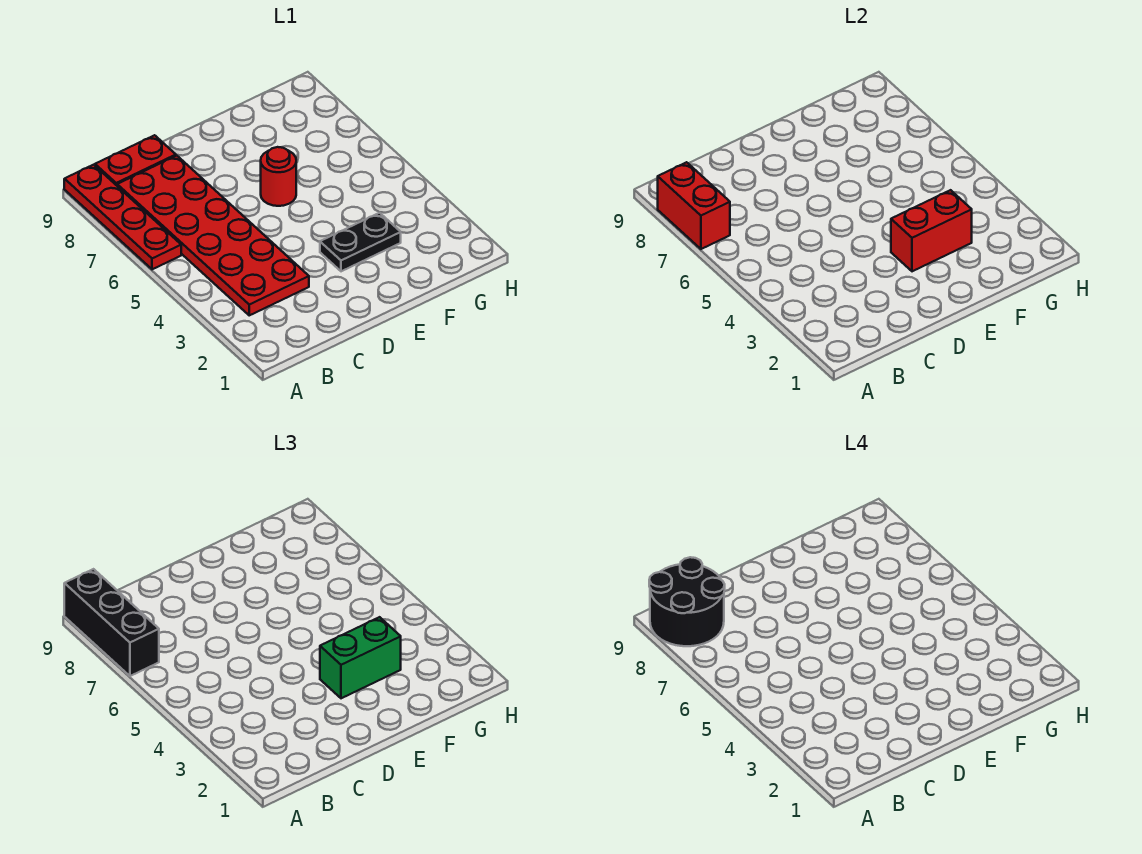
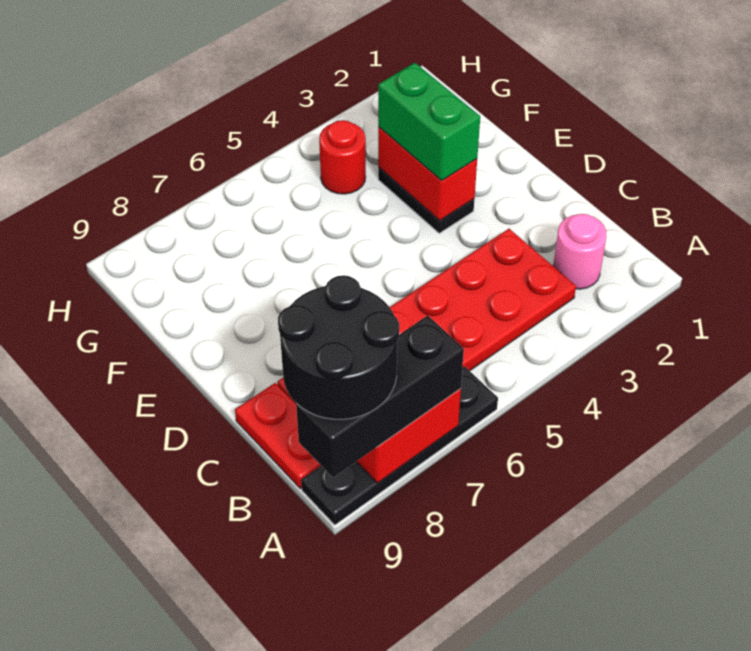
red plate A6:A9 level 1 -> black plate A6:A9 level 1
none -> pink round brick B2 level 1
red round brick E6 level 1 -> red round brick G4 level 1

